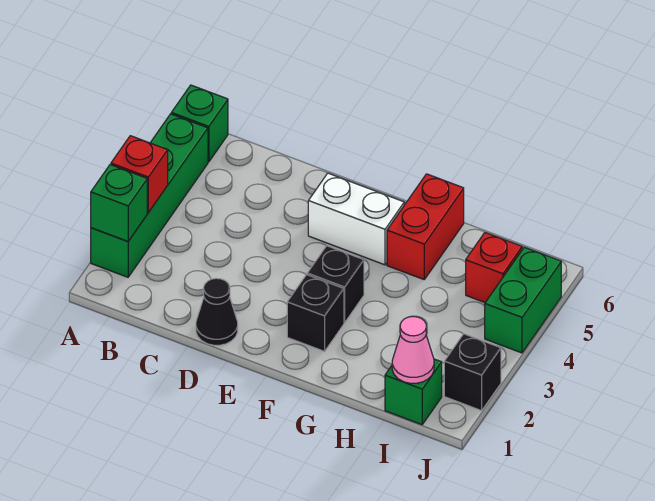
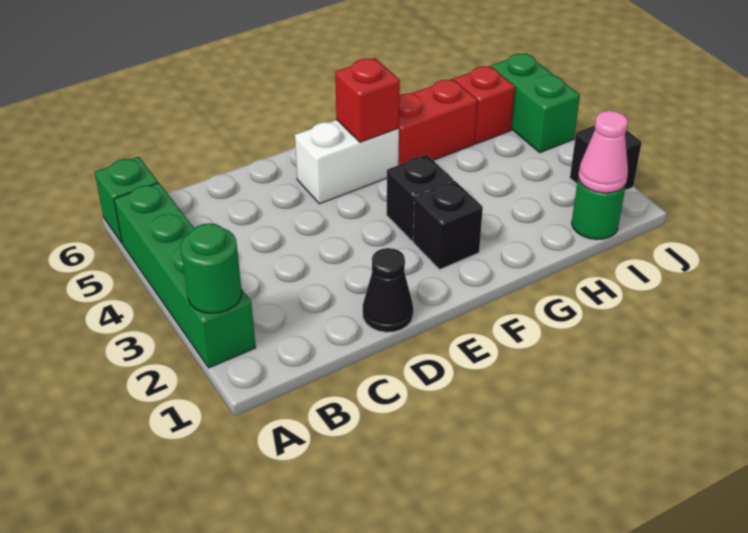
green brick A2 level 2 -> green round brick A2 level 2
red brick A3 level 2 -> red brick F5 level 2
red brick G5:G6 level 1 -> red brick G5:H5 level 1
green brick I1 level 1 -> green round brick I1 level 1

